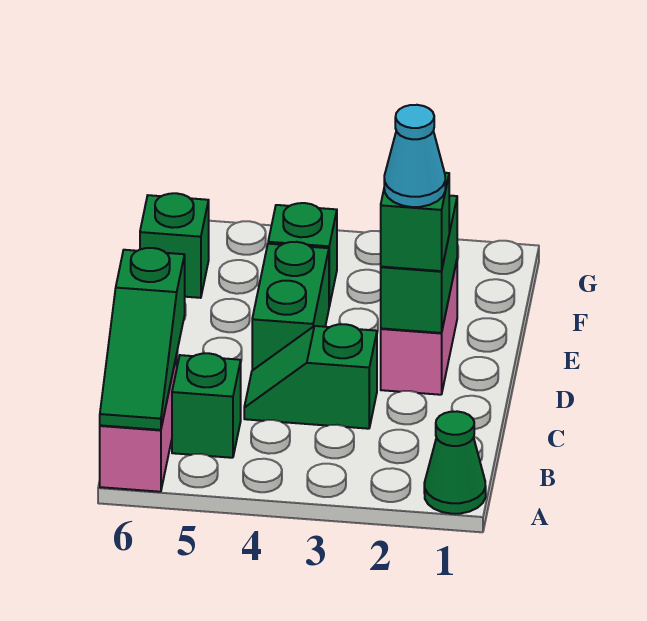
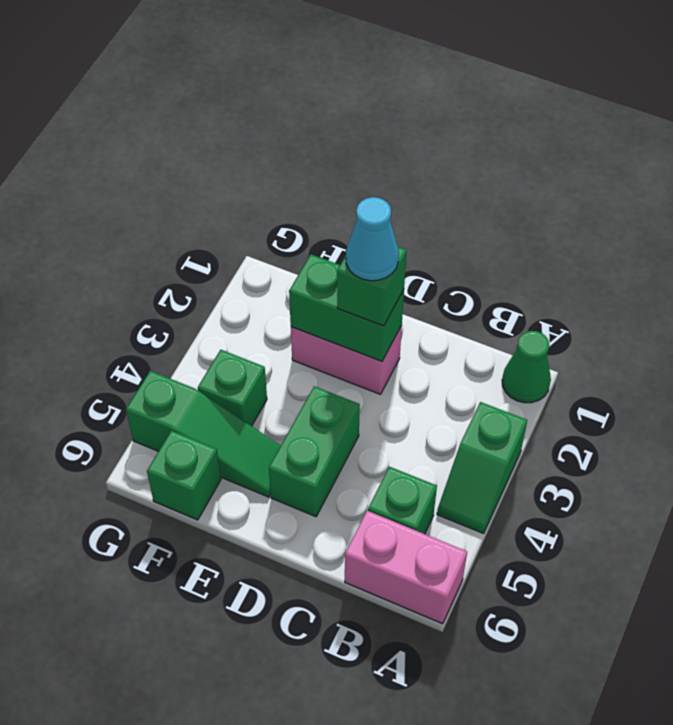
green slope A6:C6 level 2 top C -> green slope E5:G5 level 1 top G
green slope C3:C4 level 1 top 3 -> green slope A3:A4 level 1 top 3
green brick D4:E4 level 1 -> green brick D4:D5 level 1

